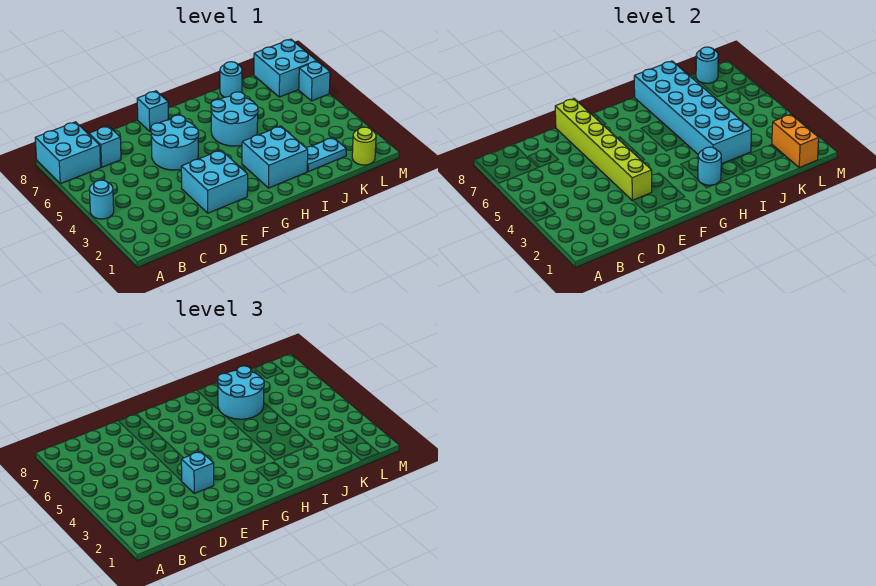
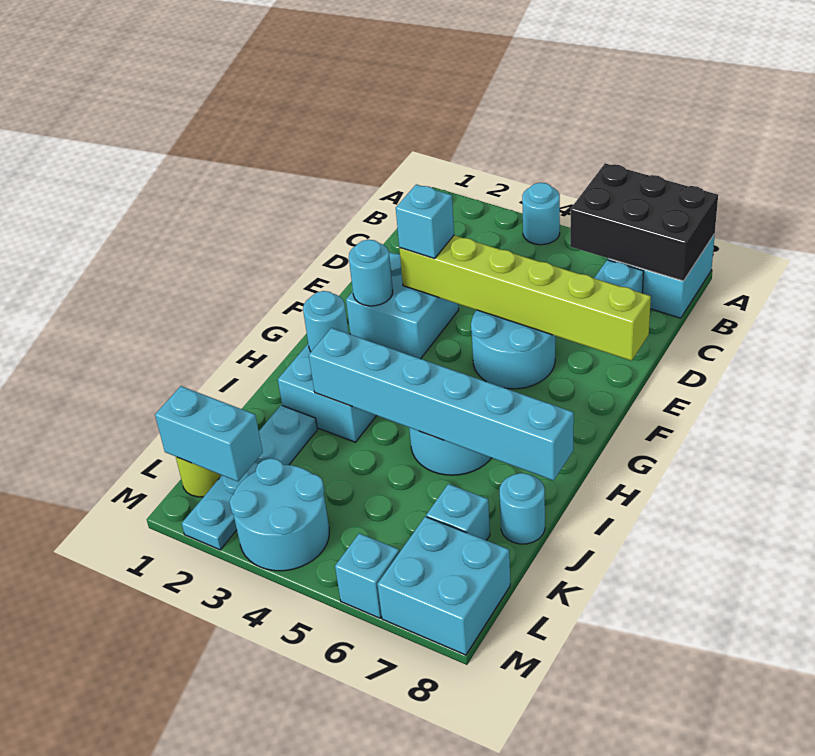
none -> black brick A6:B8 level 2
cyan brick F8 level 1 -> cyan brick K7 level 1
cyan brick I3:J8 level 2 -> cyan brick I3:I8 level 2
cyan round brick I6:J7 level 3 -> cyan round brick L3:M4 level 1
cyan plate J2:K2 level 1 -> cyan plate J2:M2 level 1
orange brick L1:L2 level 2 -> cyan brick L1:L2 level 2
cyan round brick L8 level 2 -> cyan round brick F2 level 2

